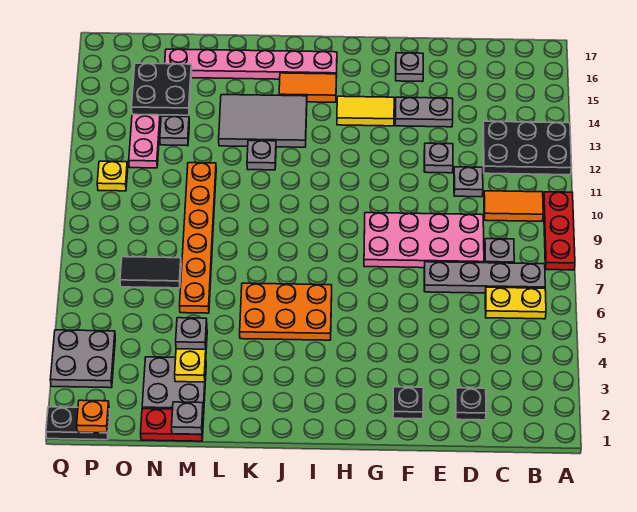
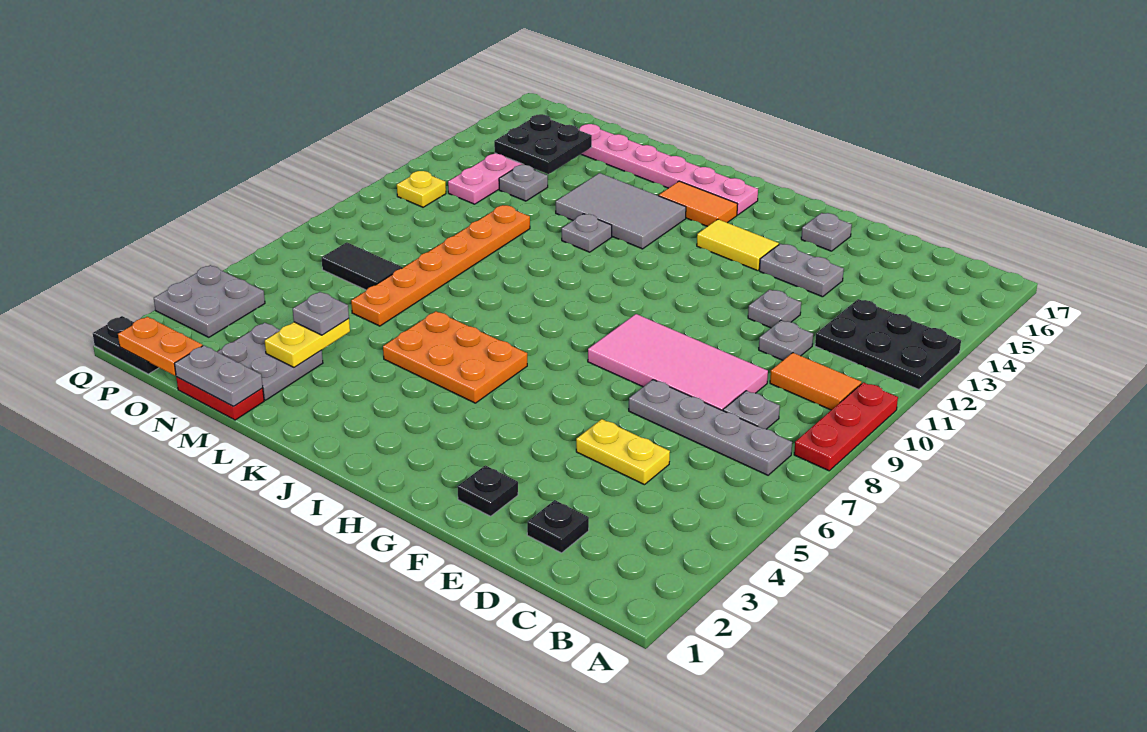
yellow plate B6:C6 level 1 -> yellow plate D5:E5 level 1
pink plate D8:G9 level 1 -> pink tile D8:G9 level 1
grey plate M1 level 2 -> grey plate M1:N1 level 2
orange plate P1 level 2 -> orange plate O1:P1 level 2

